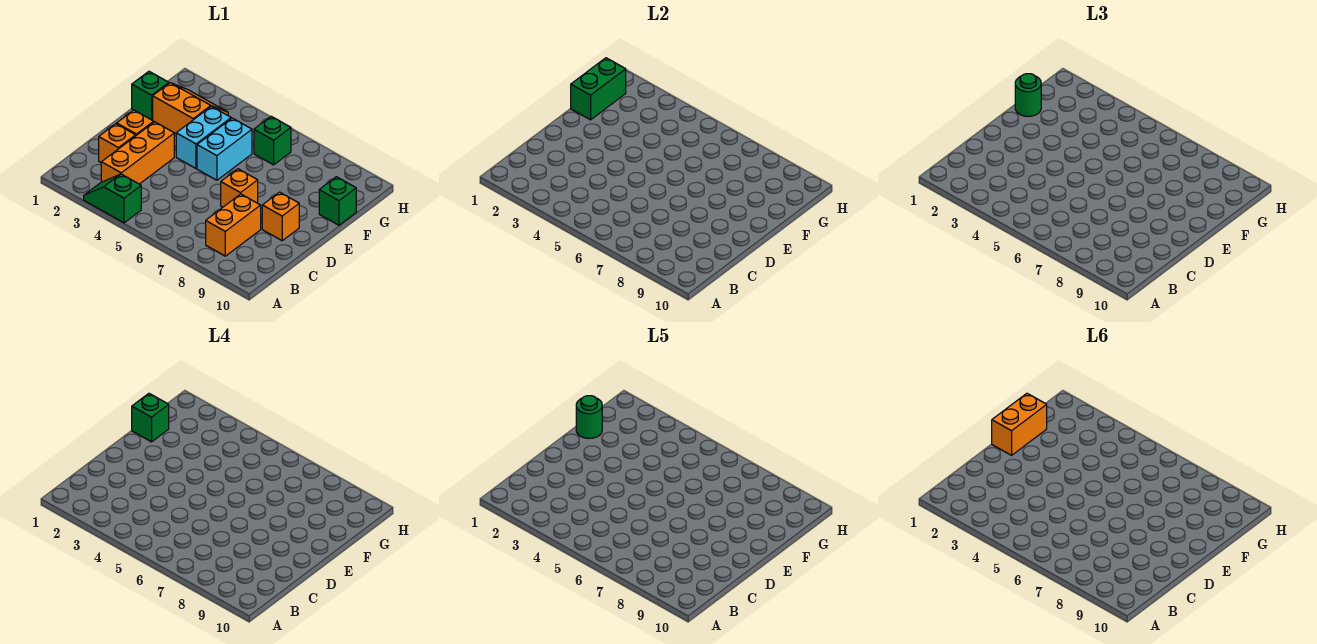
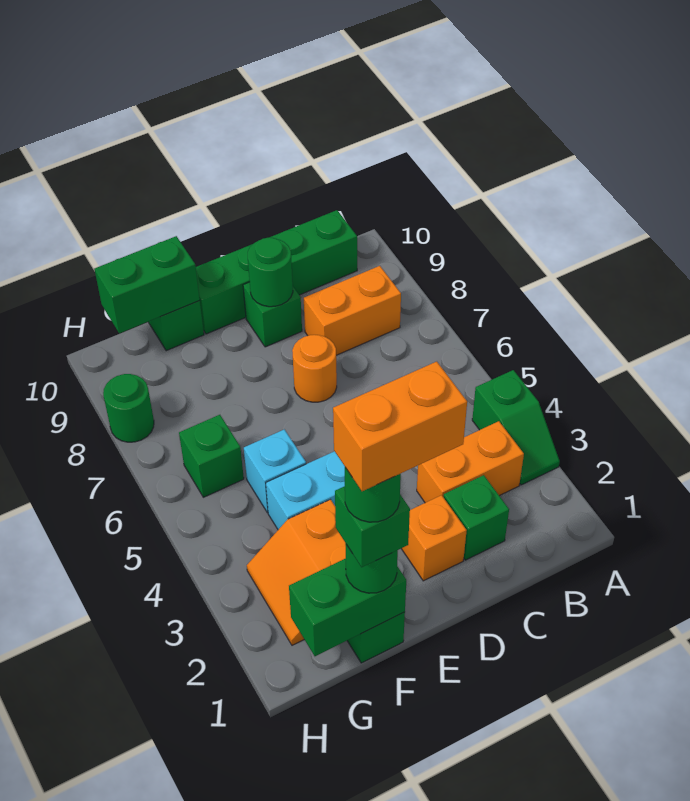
orange brick B3:D3 level 1 -> orange brick B3:C3 level 1
none -> green brick B10:E10 level 1
orange brick C2 level 1 -> green brick C2 level 1
orange brick D7 level 1 -> orange round brick D7 level 1
orange brick D9 level 1 -> green brick D9 level 1
none -> green round brick D9 level 2
cyan brick E5:F5 level 1 -> cyan brick F5 level 1
none -> green brick F10:G10 level 2
none -> green round brick H8 level 1

